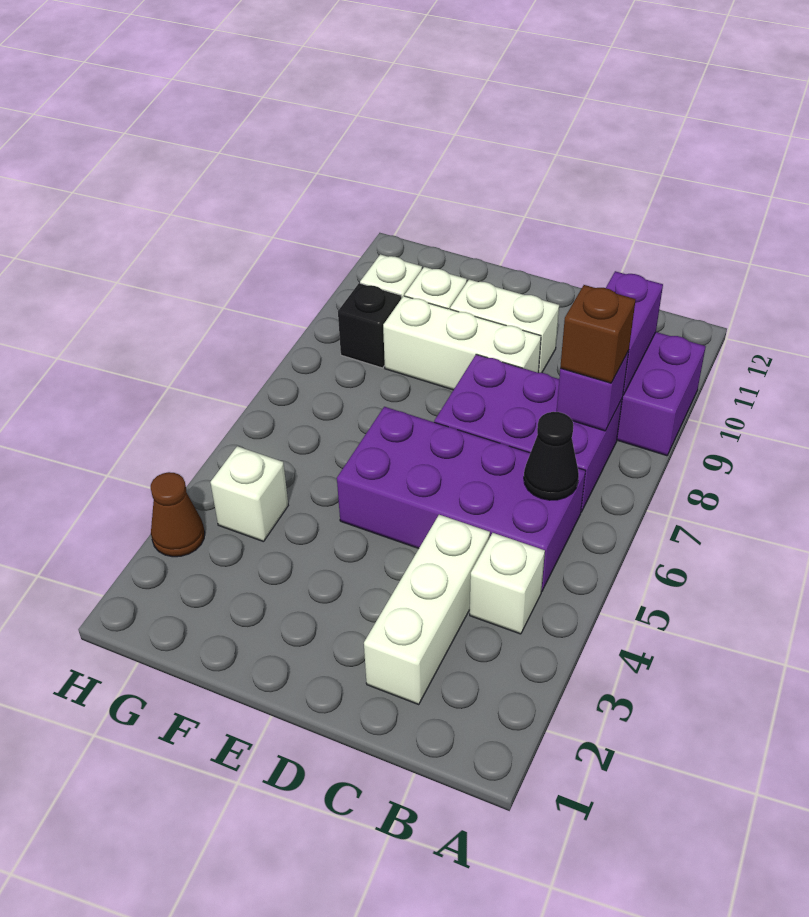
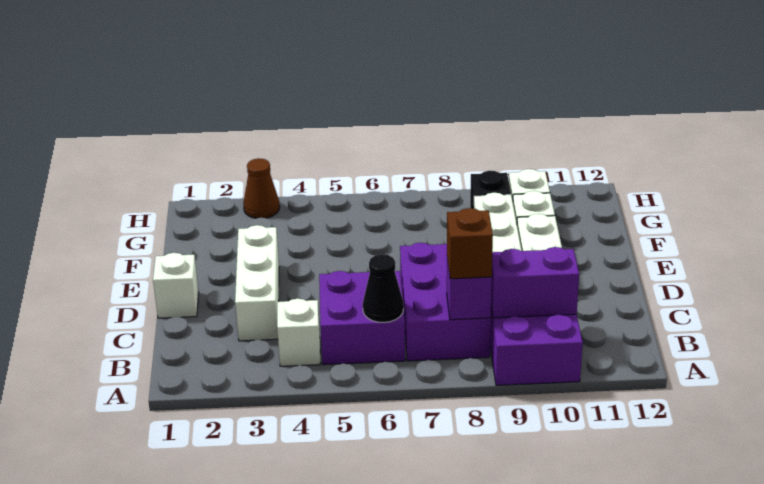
purple brick B5:E6 level 1 -> purple brick B5:C6 level 1
white brick C2:C4 level 1 -> white brick C3:E3 level 1
white brick G4 level 1 -> white brick D1 level 1

